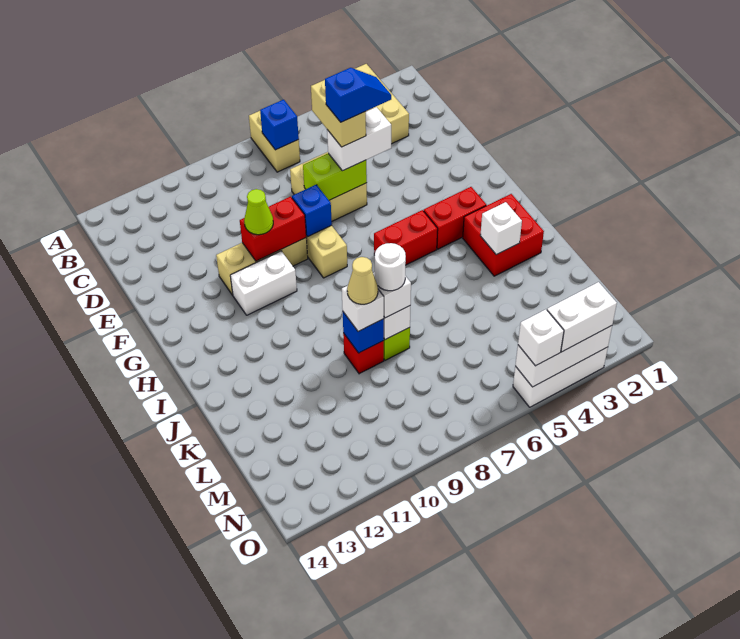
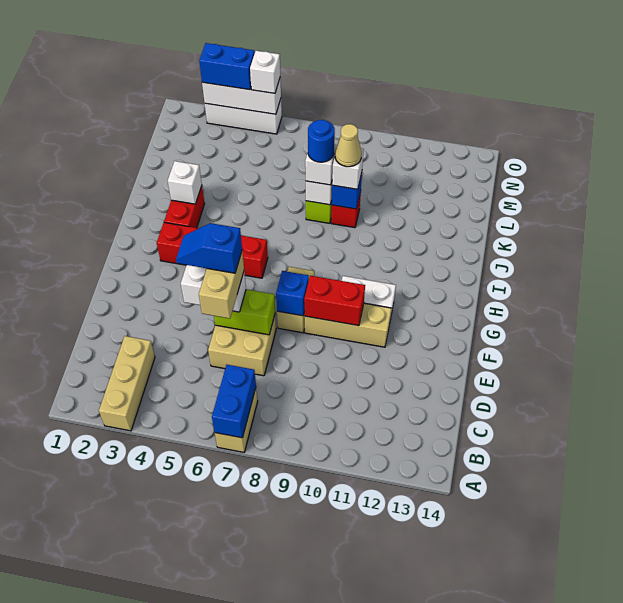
blue brick B7 level 2 -> blue brick A7:B7 level 2
lime cone F10 level 3 -> none
red brick I2:J3 level 1 -> red brick I3:J3 level 1
white round brick K8 level 4 -> blue round brick K8 level 4
white brick O3:O4 level 3 -> blue brick O3:O4 level 3

